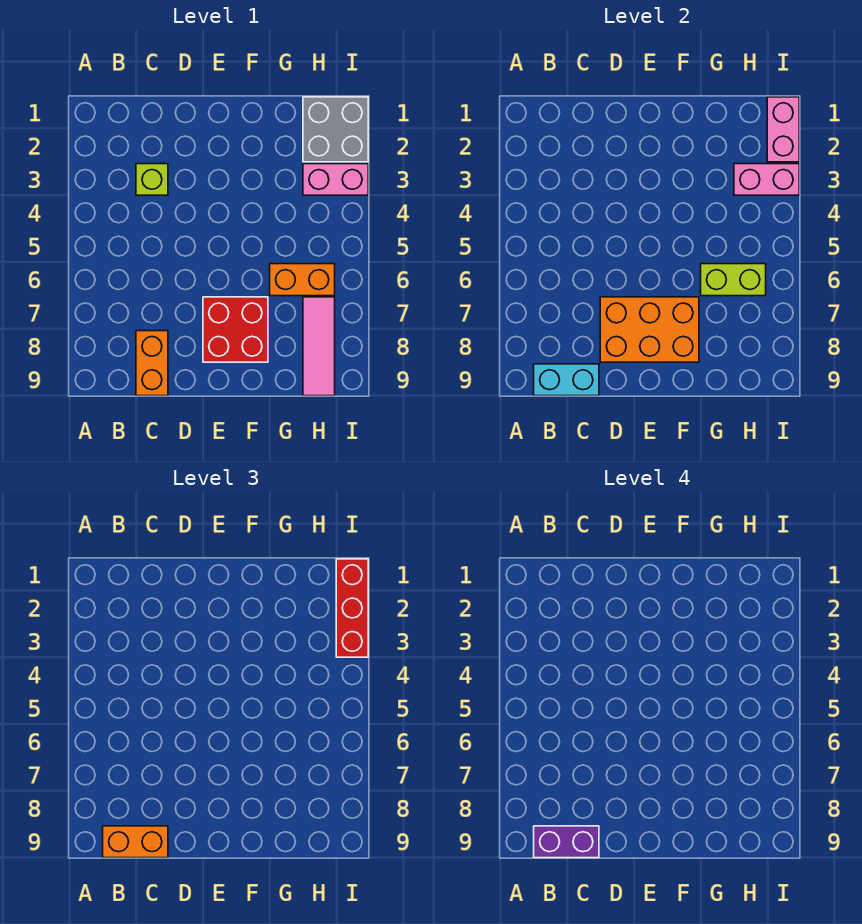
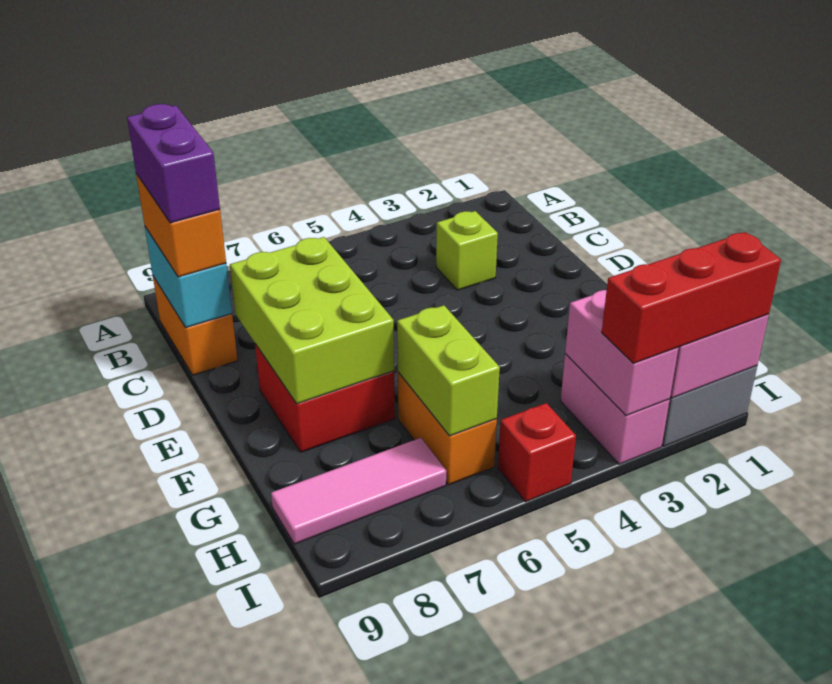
orange brick C8:C9 level 1 -> orange brick B9:C9 level 1
orange brick D7:F8 level 2 -> lime brick D7:F8 level 2
none -> red brick I5 level 1

